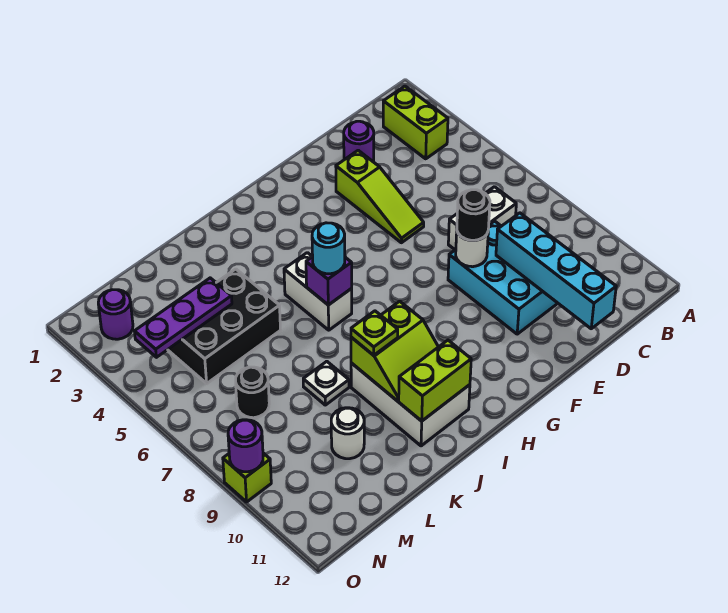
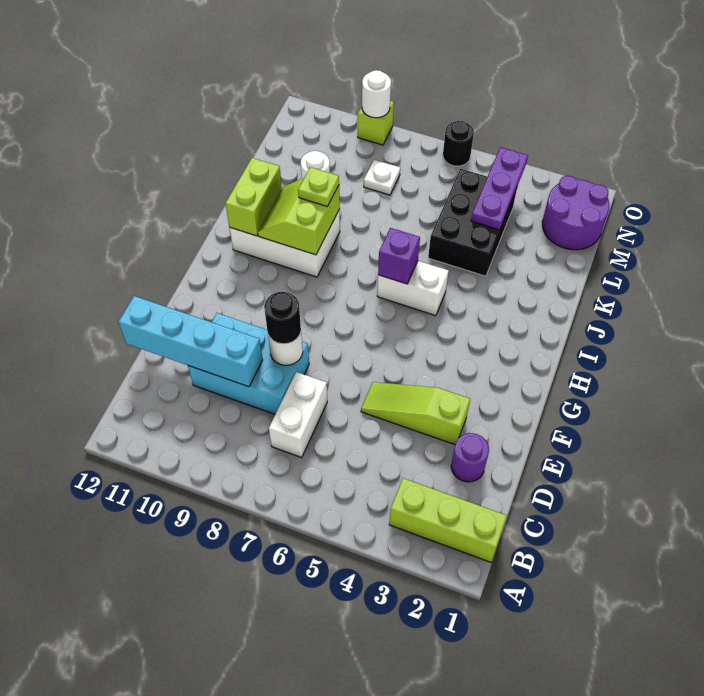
lime brick B2:B3 level 1 -> lime brick B1:B3 level 1
cyan round brick I6 level 3 -> none
white plate K8 level 1 -> white plate M8 level 1
black round brick M7 level 1 -> black round brick O6 level 1
purple round brick N2 level 1 -> purple round brick M1:N2 level 1
purple round brick O9 level 2 -> white round brick O9 level 2

